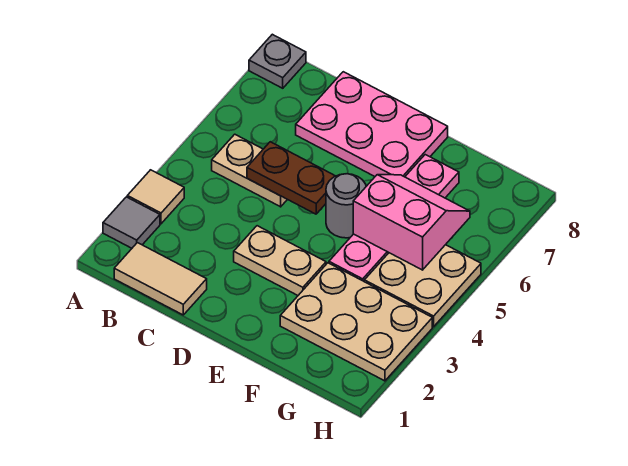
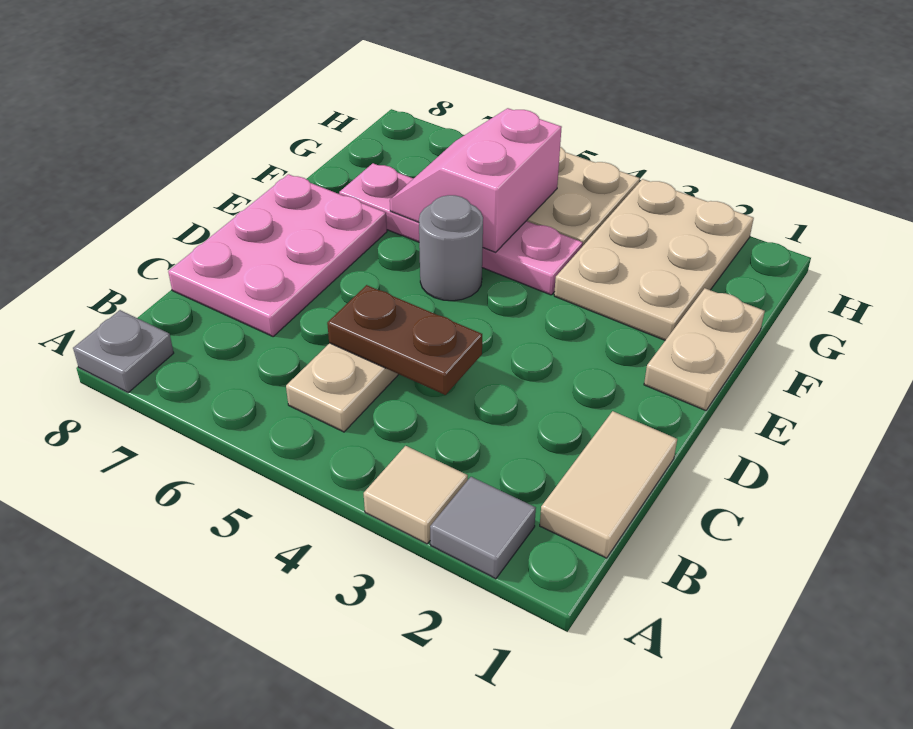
brown plate C5:D5 level 2 -> brown plate C4:C5 level 2
tan plate D3:E3 level 1 -> tan plate E1:F1 level 1

